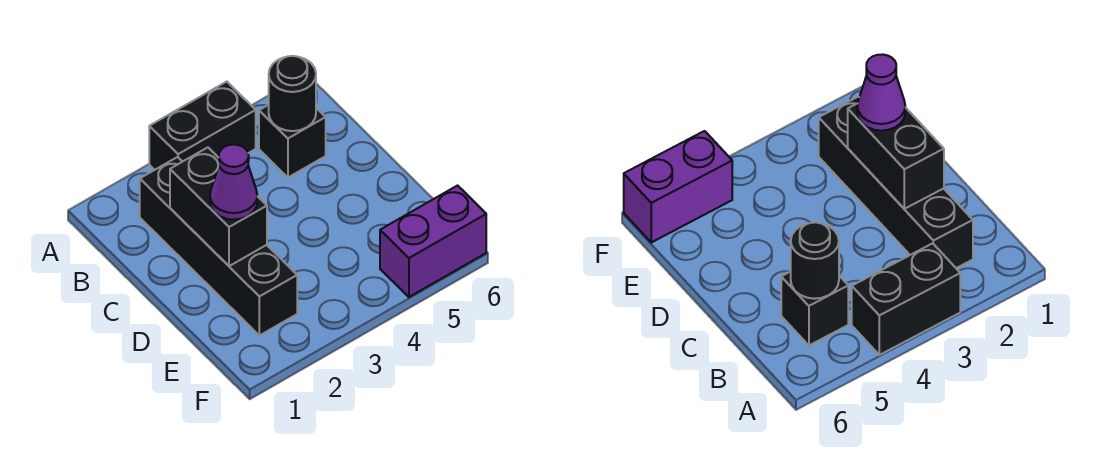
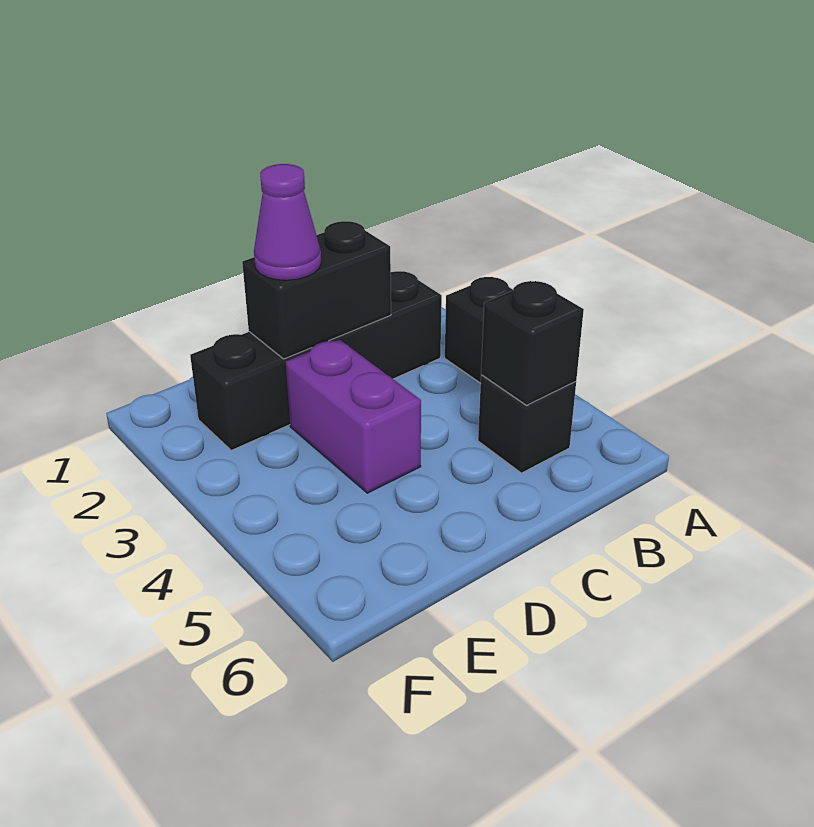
black round brick B5 level 2 -> black brick B5 level 2
purple brick F5:F6 level 1 -> purple brick D3:D4 level 1

